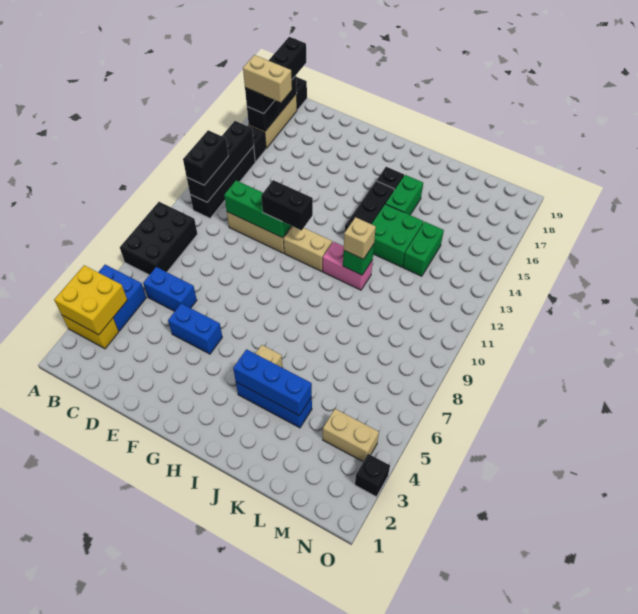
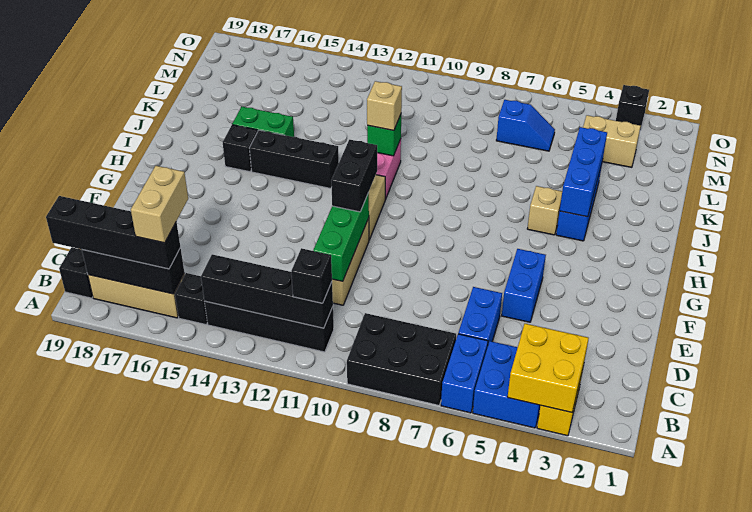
none -> blue brick A6:B6 level 1
black brick B11:B12 level 3 -> black brick B11 level 3
green brick J13:K14 level 1 -> none
green brick L13:L14 level 1 -> none
tan brick M4:N4 level 1 -> tan brick M3:M4 level 1
none -> blue slope M6:M7 level 1 top 7

